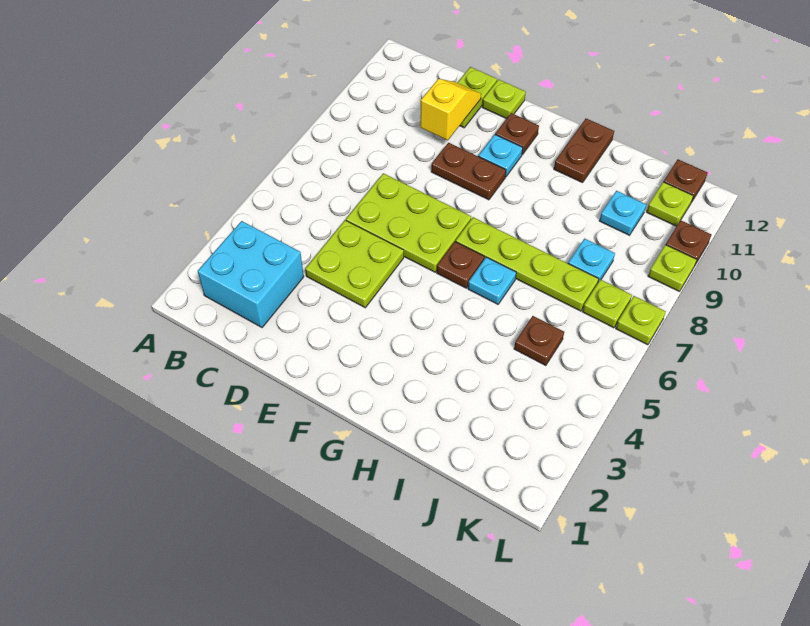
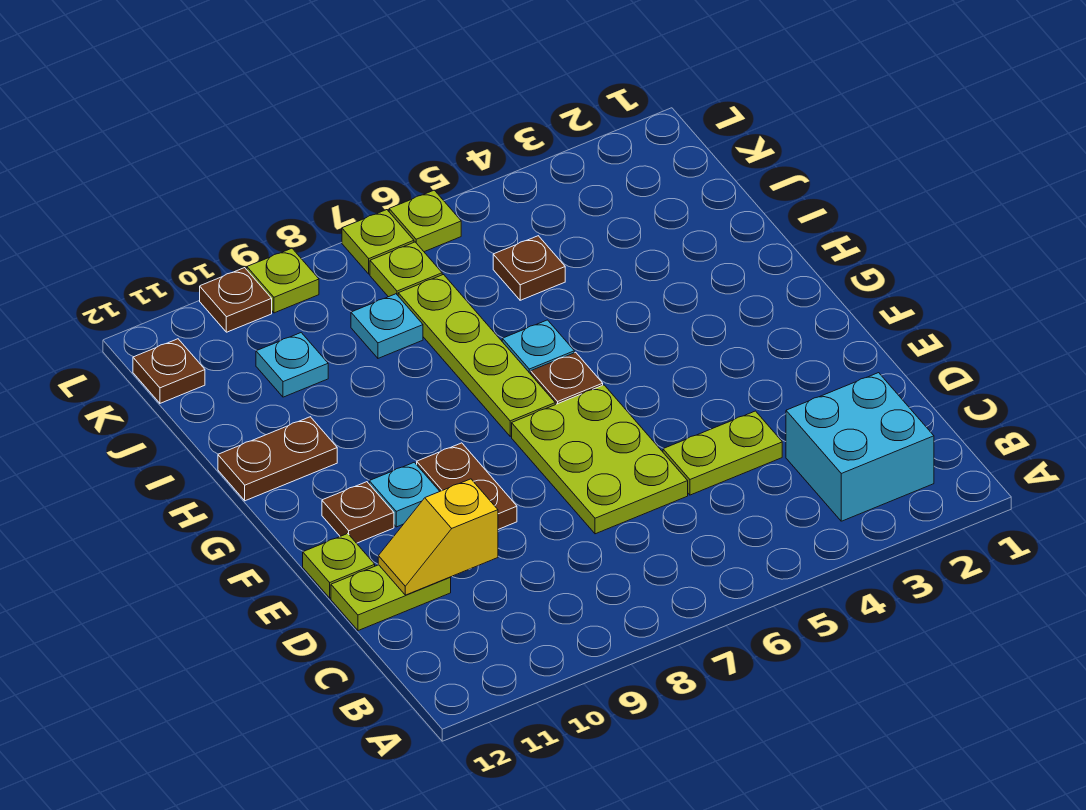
lime plate D4:E5 level 1 -> lime plate D4:D5 level 1
lime plate K11 level 1 -> lime plate L6 level 1

